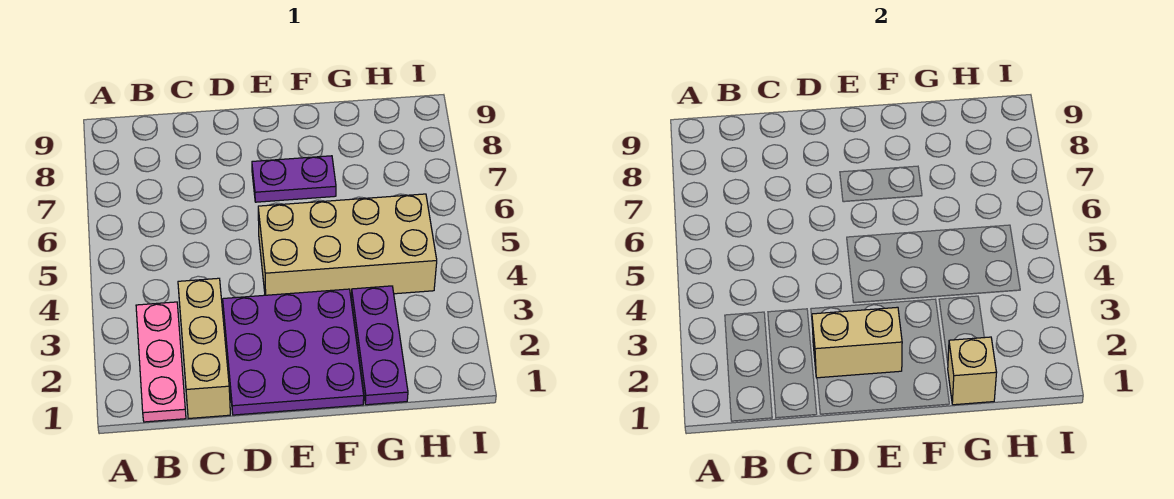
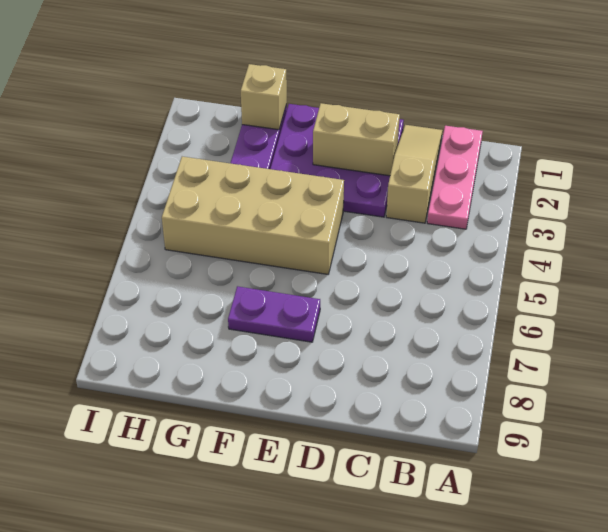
tan brick C1:C3 level 1 -> tan slope C1:C3 level 1 top 3

